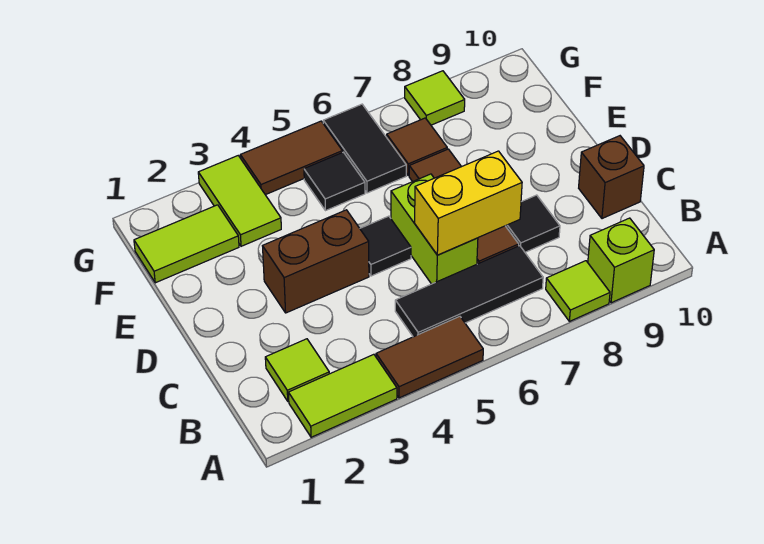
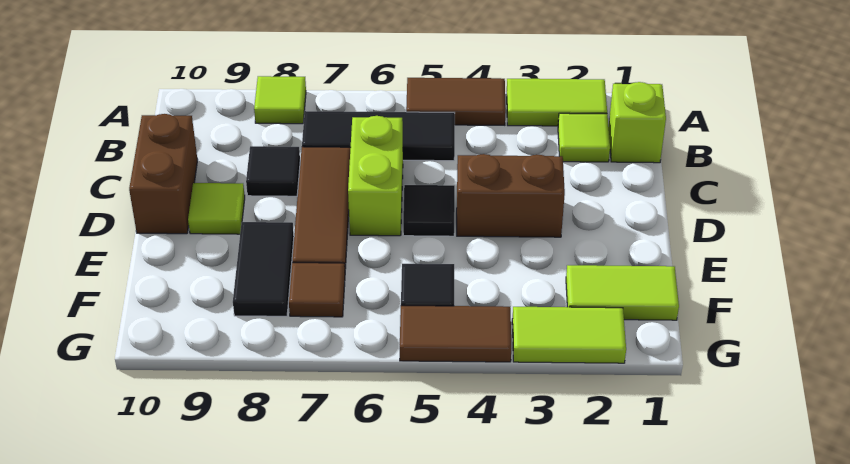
lime brick A9 level 1 -> lime brick B1 level 1
yellow brick C6:C7 level 2 -> none
brown brick C10 level 1 -> brown brick C10:D10 level 1
lime tile F3:G3 level 1 -> lime tile G2:G3 level 1
black tile F6:G6 level 1 -> black tile E8:F8 level 1
lime tile G8 level 1 -> lime tile D9 level 1

